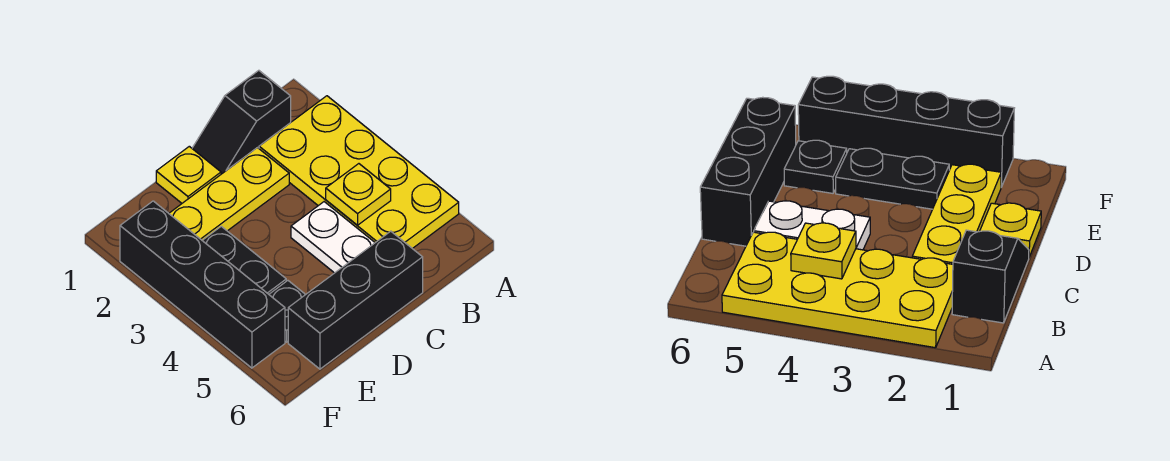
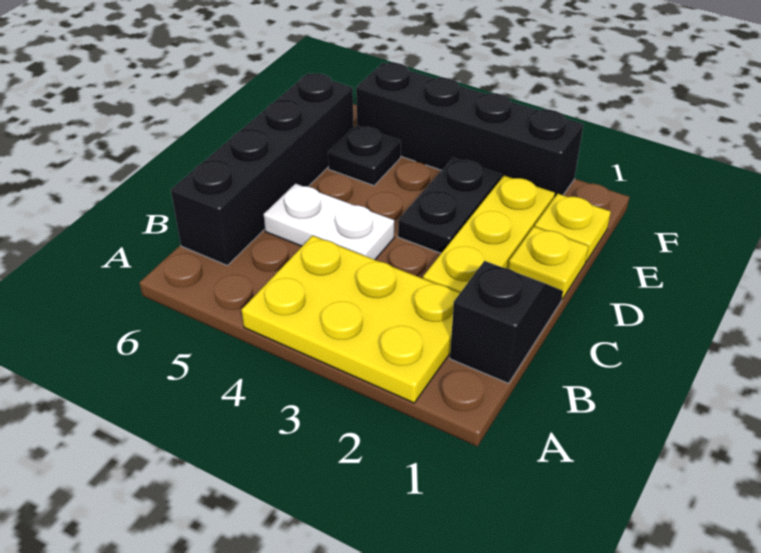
yellow plate A2:B5 level 1 -> yellow plate A2:B4 level 1
yellow plate B4 level 2 -> yellow plate E1 level 1
black brick C6:E6 level 1 -> black brick B6:E6 level 1
black plate E3:E4 level 1 -> black plate D3:E3 level 1

